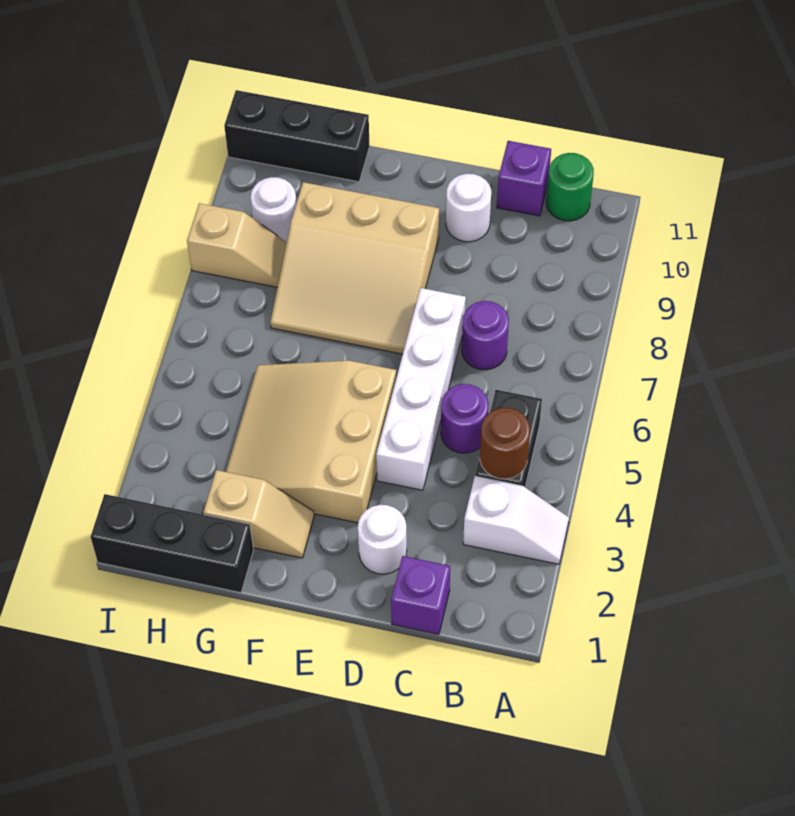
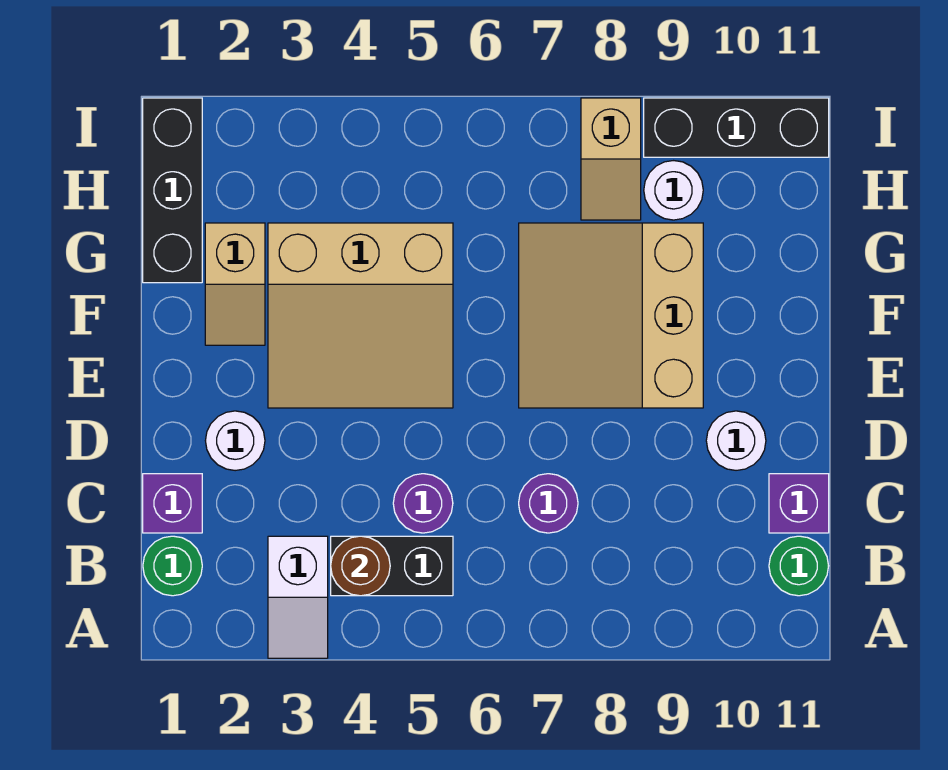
none -> green round brick B1 level 1
white brick D4:D7 level 1 -> none
tan slope E3:G5 level 1 top E -> tan slope E3:G5 level 1 top G
black brick G11:I11 level 1 -> black brick I9:I11 level 1

